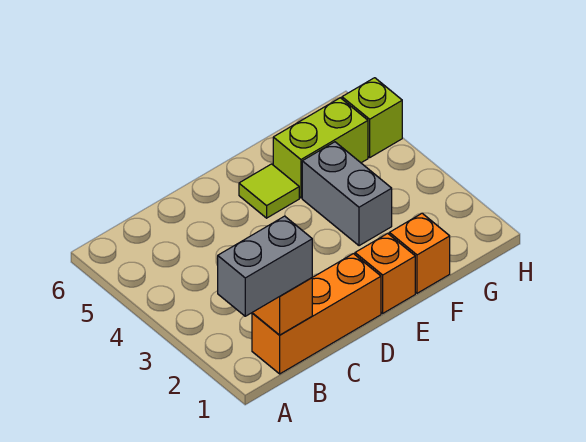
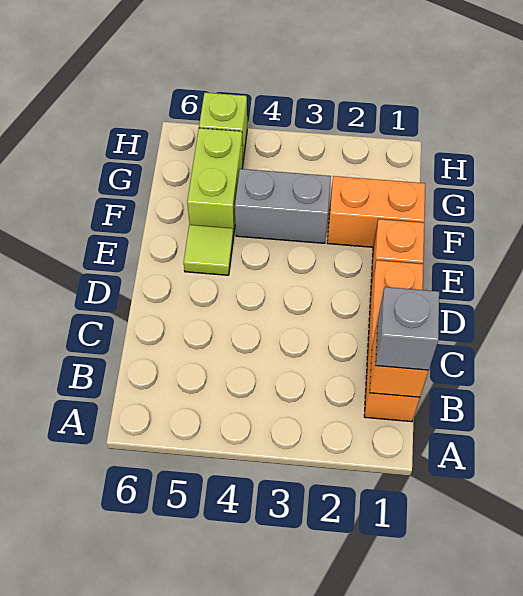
grey brick A1:B1 level 3 -> grey brick B1 level 3
orange brick F1 level 1 -> orange brick F1:F2 level 1

